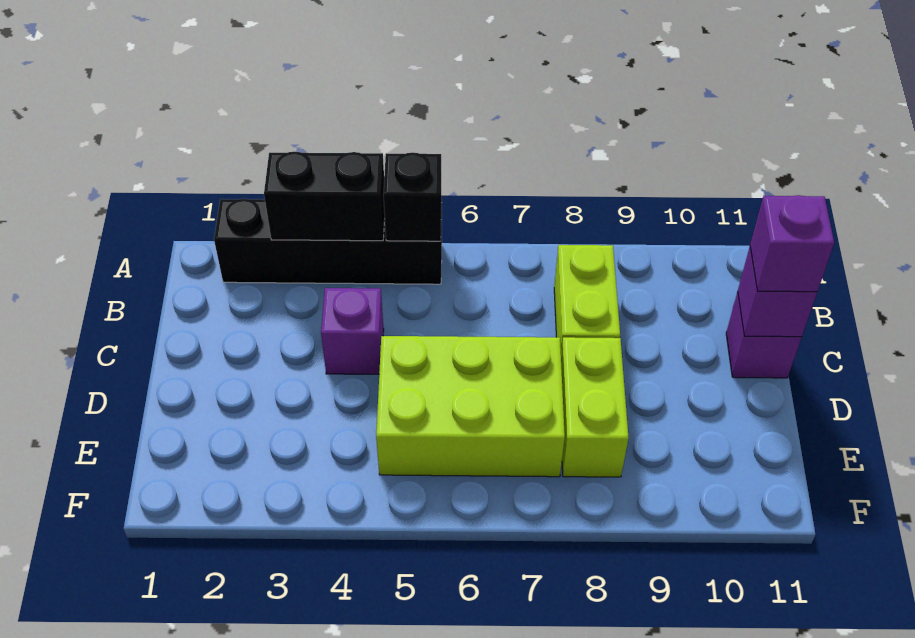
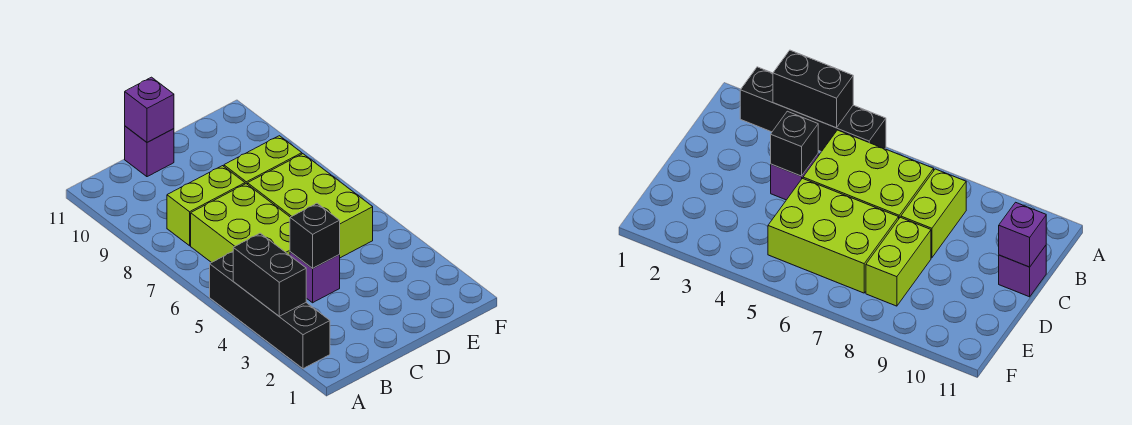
black brick A5 level 2 -> black brick C4 level 2
none -> lime brick B5:C7 level 1
purple brick C11 level 3 -> none

